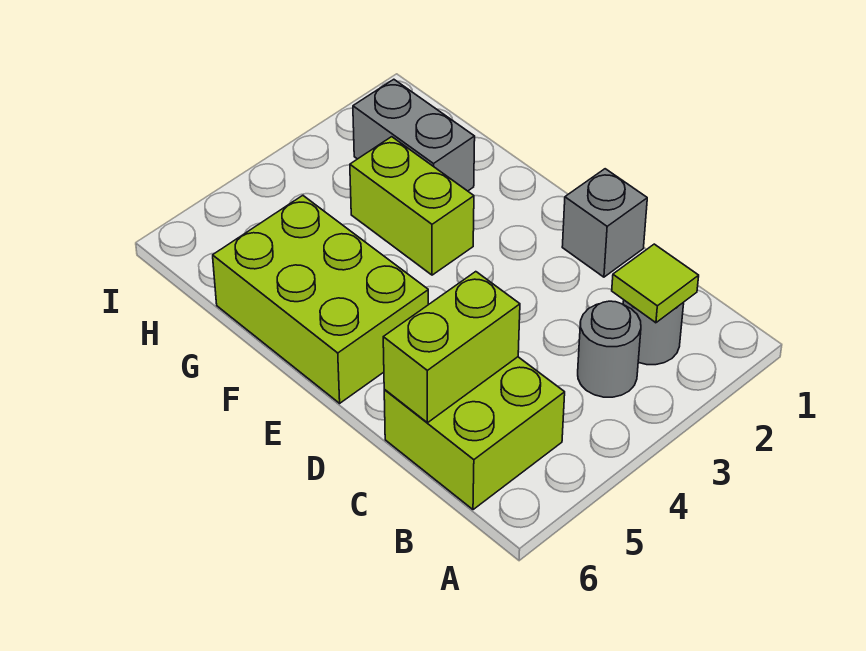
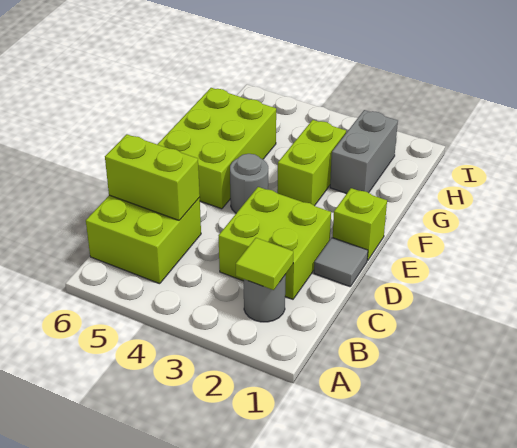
grey round brick B3 level 1 -> grey round brick E4 level 1
none -> lime brick C2:D3 level 1
grey brick D1 level 1 -> grey tile D1 level 1
none -> lime brick E1 level 1

